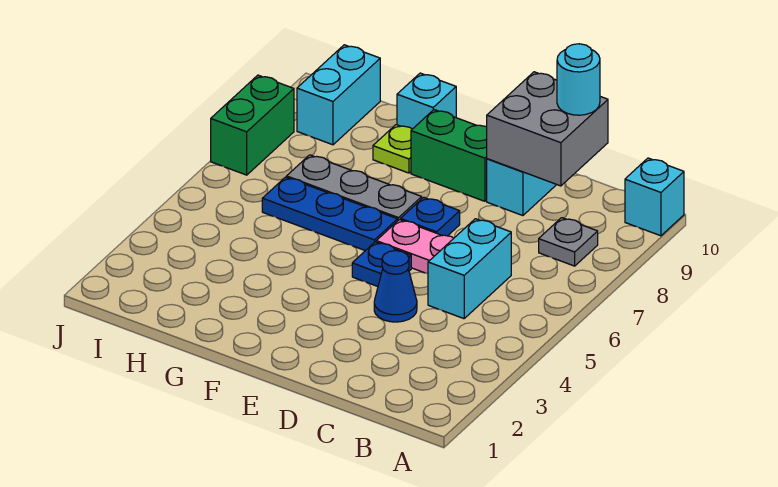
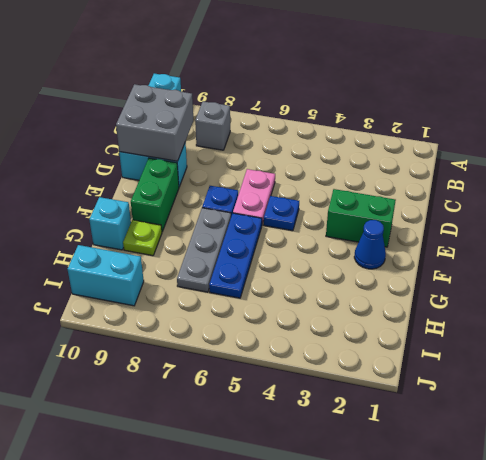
grey plate B8 level 1 -> grey brick B8 level 1
cyan brick C5:C6 level 1 -> none
cyan round brick C10 level 3 -> none
blue cone D4 level 1 -> blue cone F2 level 1
green brick J7:J8 level 1 -> green brick E2:E3 level 1

